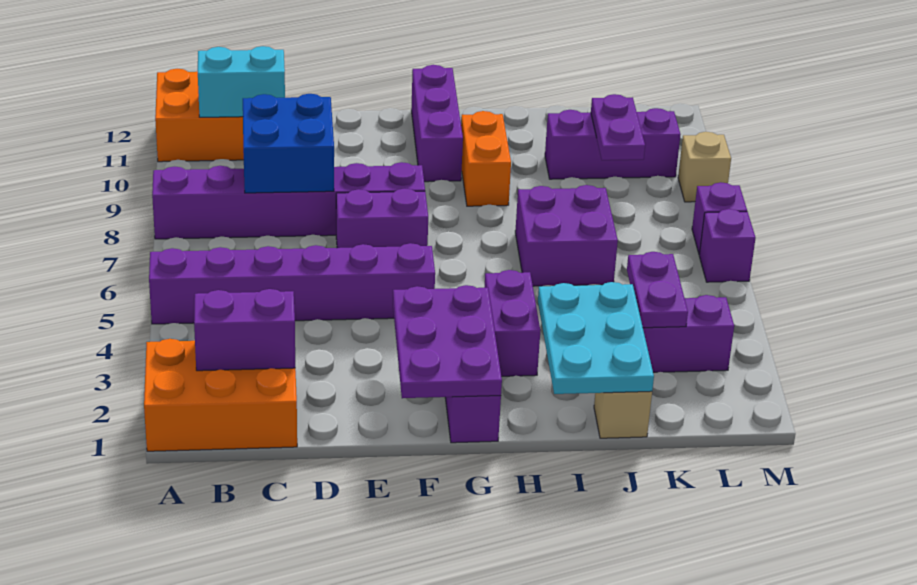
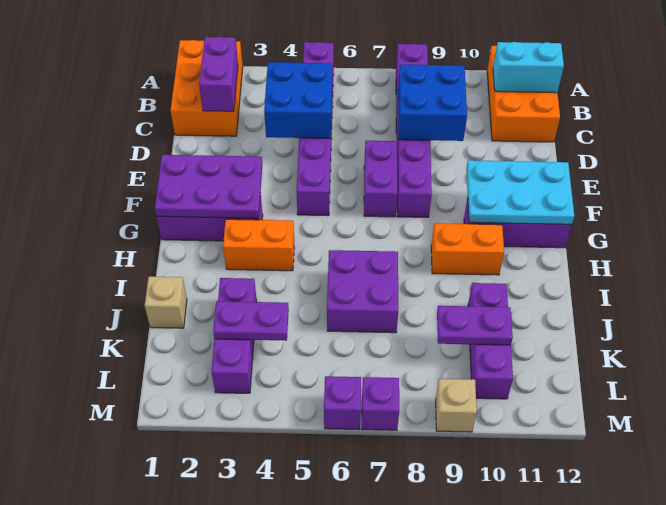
cyan brick B11:C11 level 2 -> cyan brick B11:B12 level 2
none -> blue brick C4:D5 level 2
purple brick H3:H4 level 1 -> orange brick H3:H4 level 1
cyan plate I1:J3 level 2 -> cyan plate F10:G12 level 2

